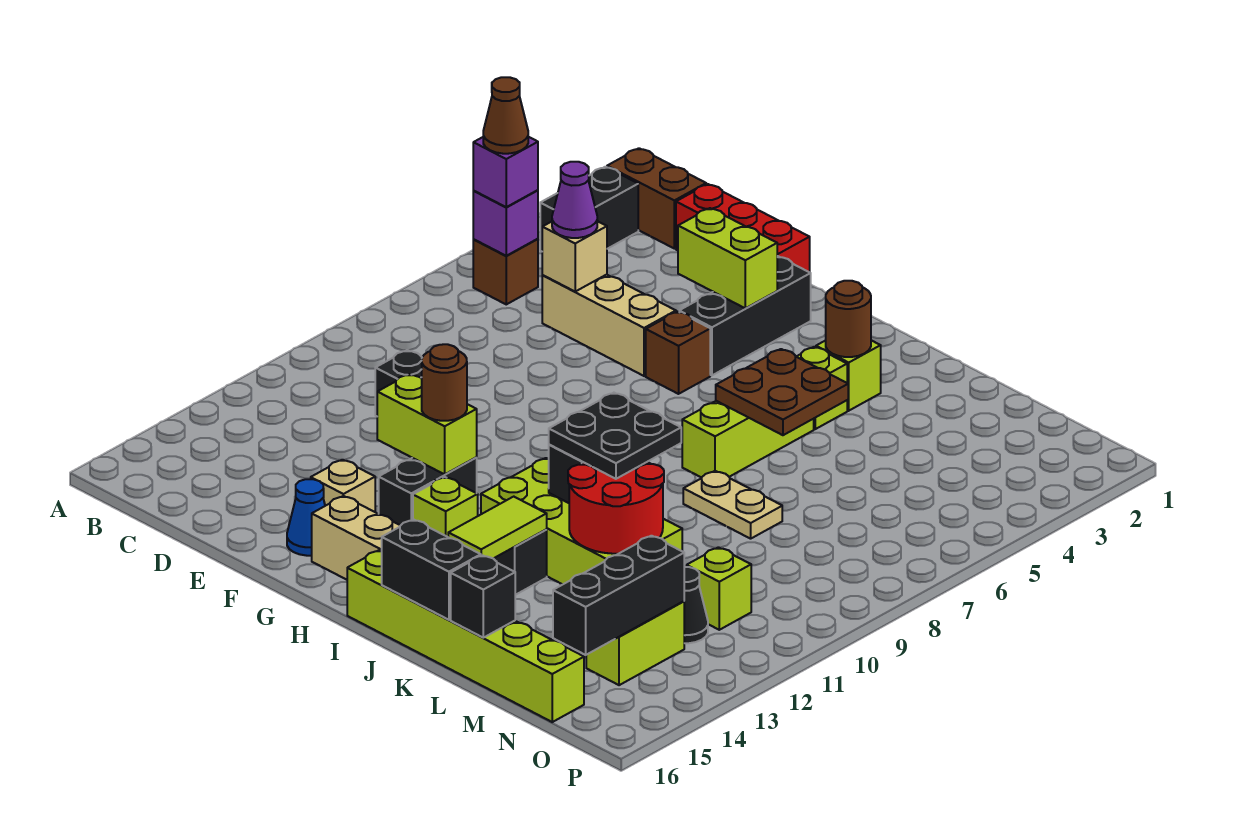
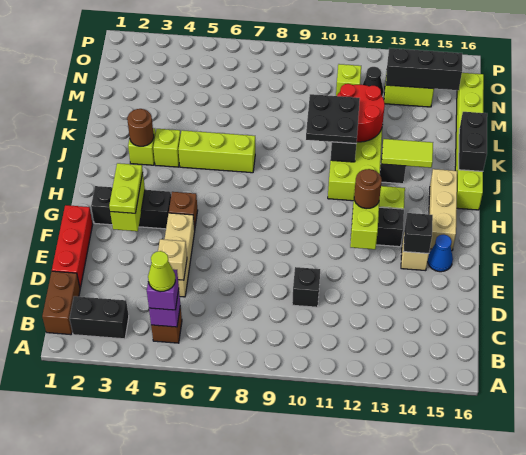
brown cone B5 level 4 -> lime cone B5 level 4
purple cone D5 level 3 -> none
none -> lime plate F3:G3 level 3
brown plate J5:K6 level 2 -> none
tan plate K8:L8 level 1 -> none
black brick L16 level 2 -> black brick F14 level 2

